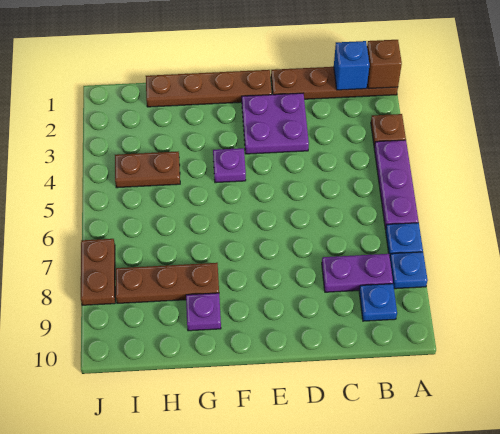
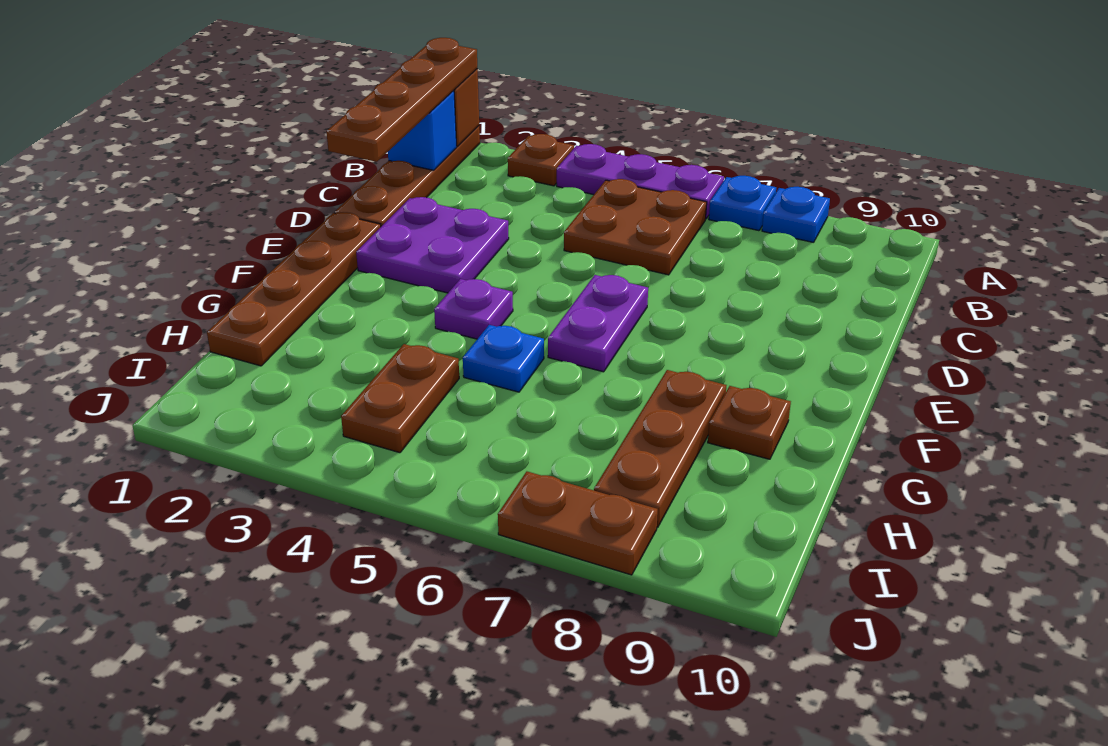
none -> brown plate A1:D1 level 3
none -> brown plate B5:C6 level 1
purple plate B8:C8 level 1 -> purple plate E6:F6 level 1
blue plate B9 level 1 -> blue plate G5 level 1
purple plate G9 level 1 -> brown plate G9 level 1

